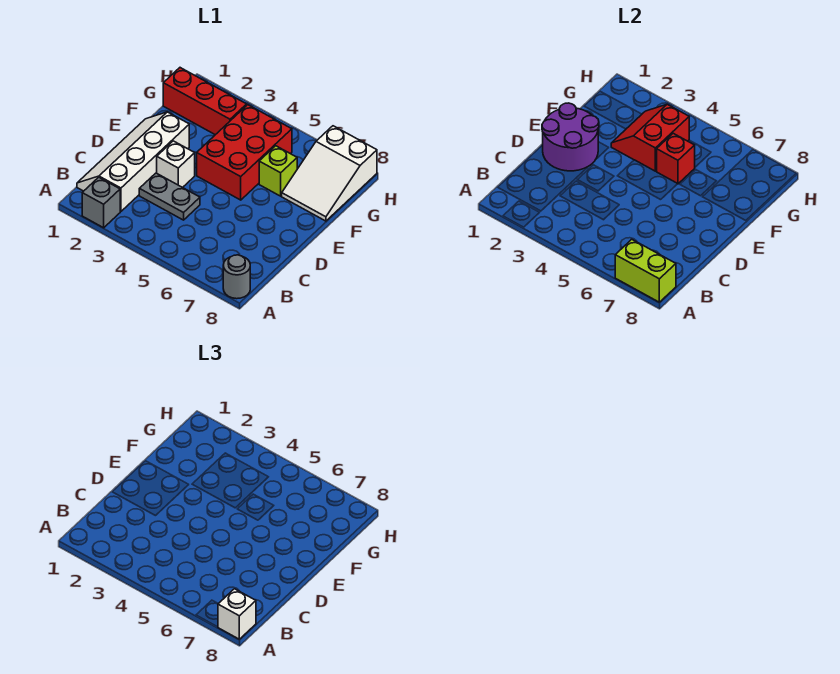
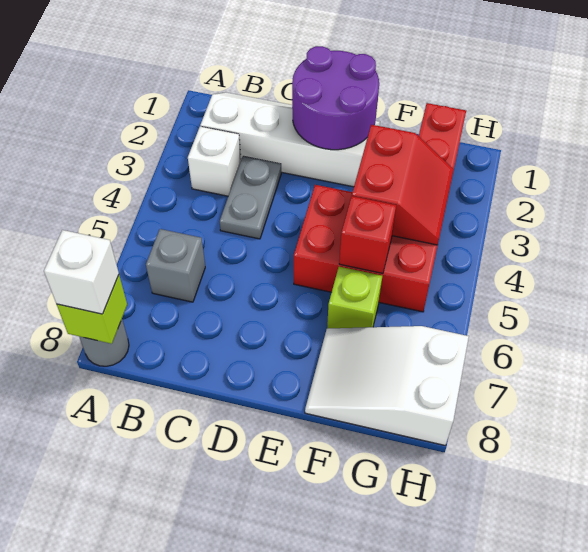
grey brick A2 level 1 -> grey brick B6 level 1
lime brick A7:A8 level 2 -> lime brick A8 level 2
white brick D3 level 1 -> white brick B3 level 1
red slope F3:G4 level 2 top 4 -> red slope F3:G4 level 2 top F

